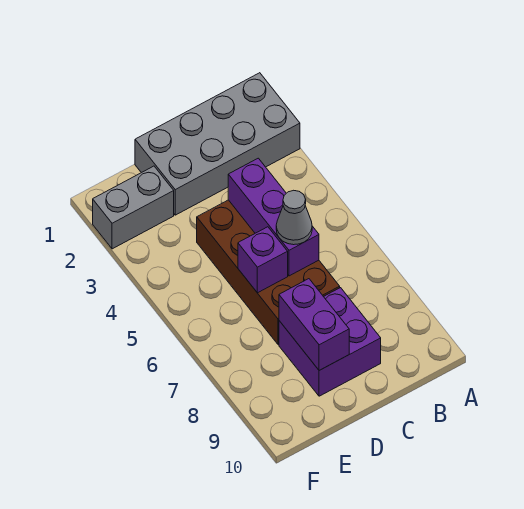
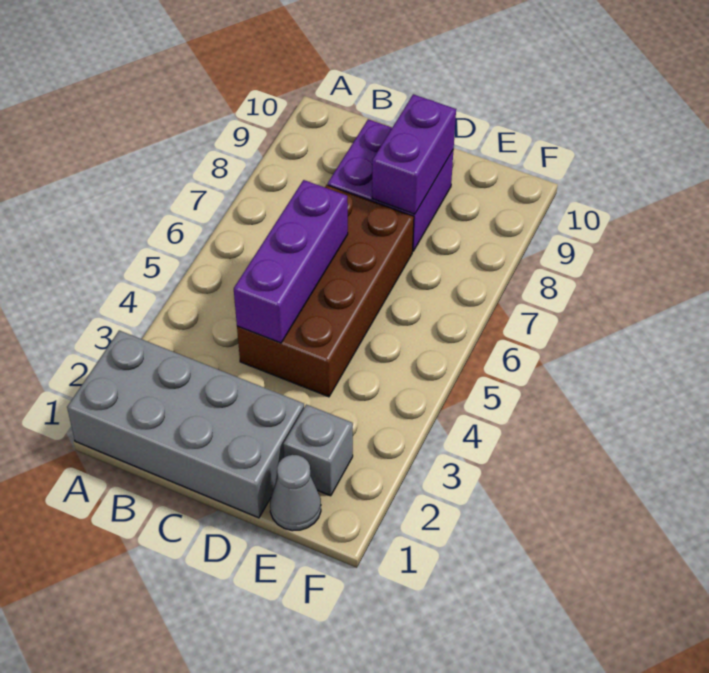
grey cone C6 level 3 -> grey cone E1 level 1
purple brick D6 level 2 -> none
grey brick E2:F2 level 1 -> grey brick E2 level 1

